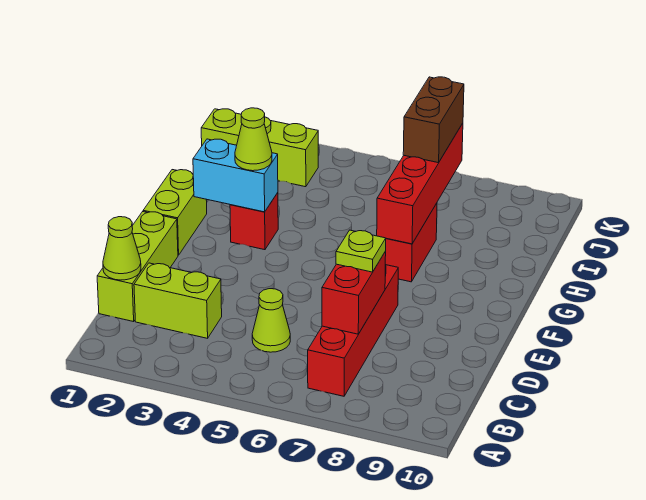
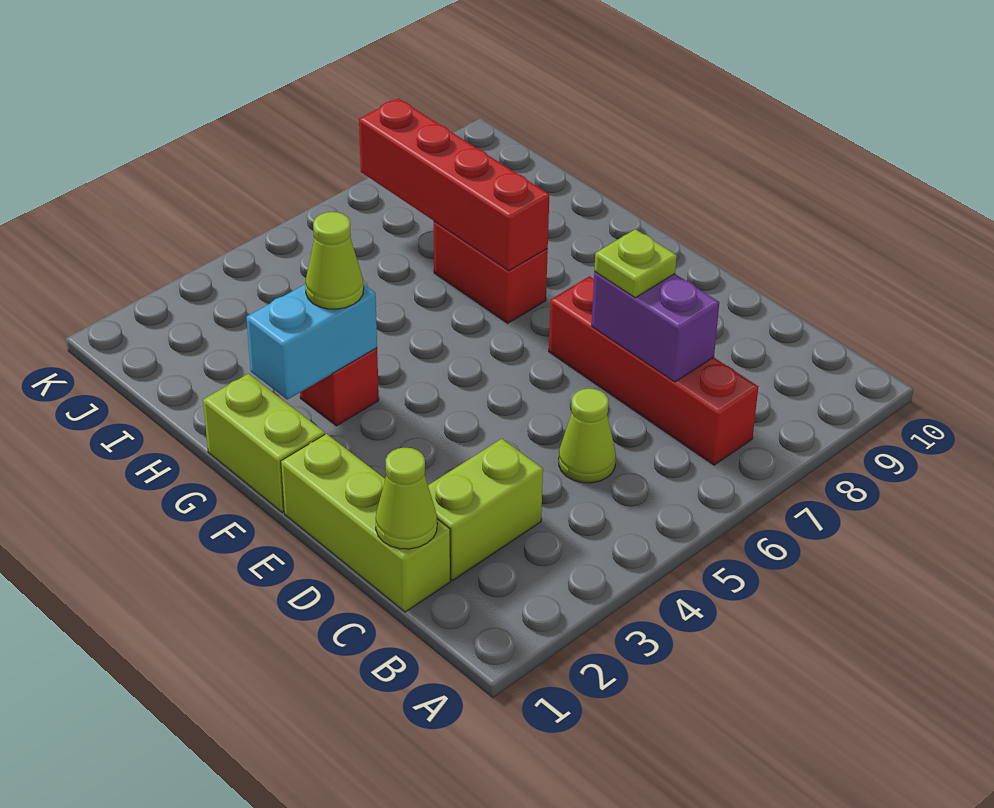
red brick C7:D7 level 2 -> purple brick C7:D7 level 2
brown brick I7:J7 level 3 -> none
lime brick J1:J3 level 1 -> none

